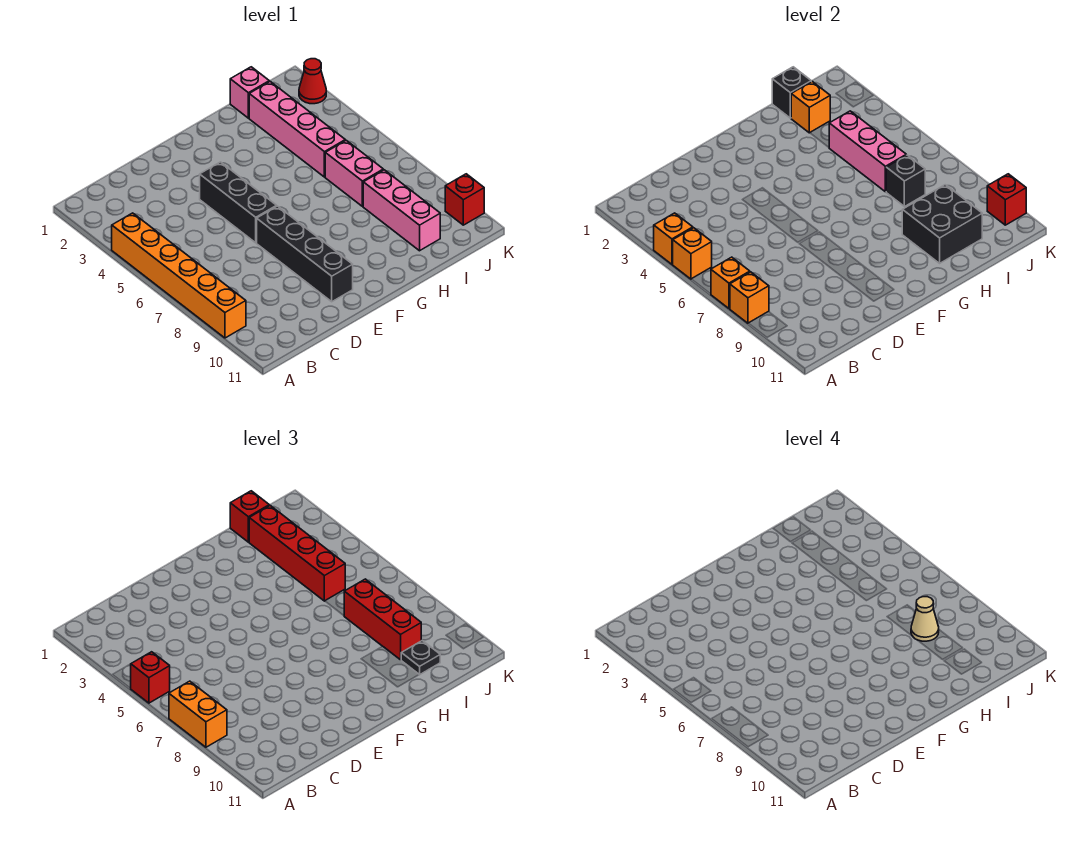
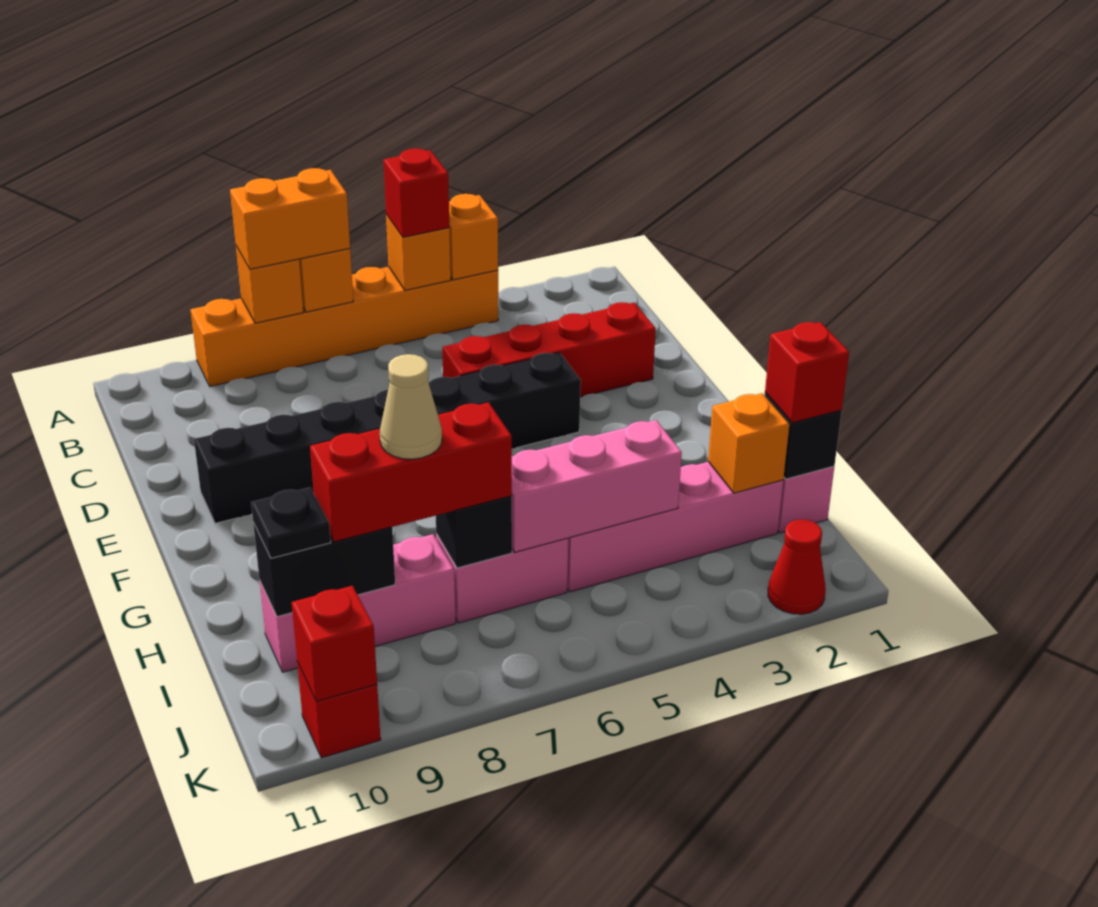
black brick H9:I10 level 2 -> black brick I9:I10 level 2
red brick I2:I5 level 3 -> red brick D2:D5 level 1

